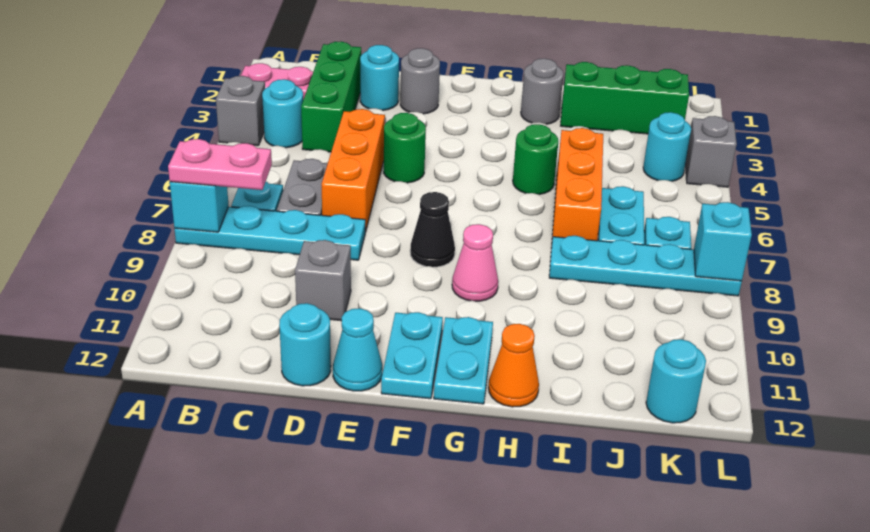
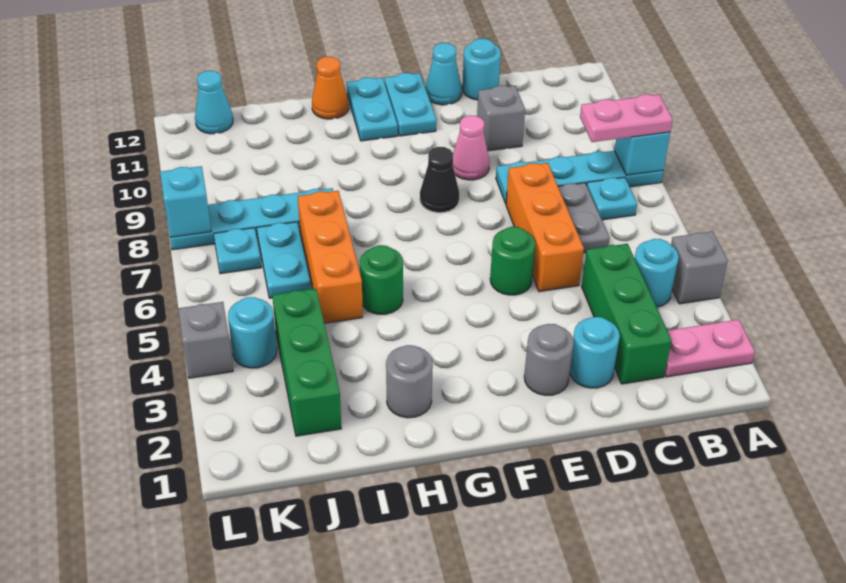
pink cone G9 level 1 -> pink cone E9 level 1
green brick I2:K2 level 1 -> green brick J2:J4 level 1
cyan round brick K12 level 1 -> cyan cone K12 level 1

